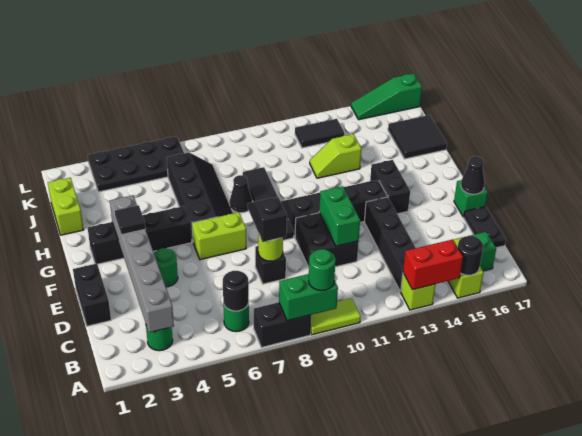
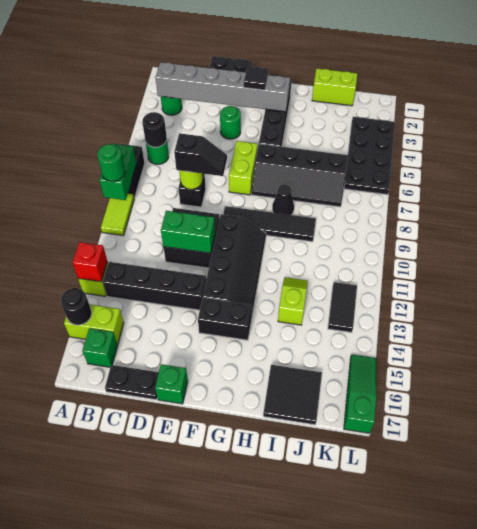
red brick A13:A14 level 2 -> red brick A13 level 2
black cone E17 level 2 -> none

